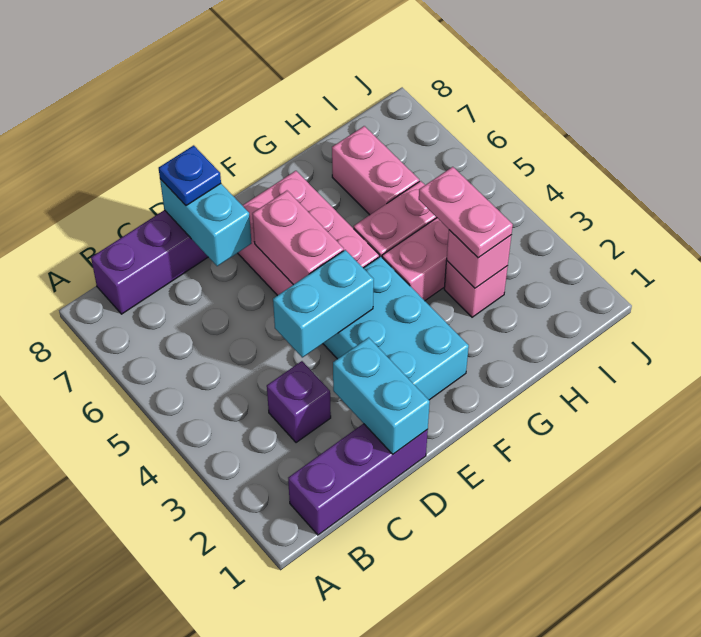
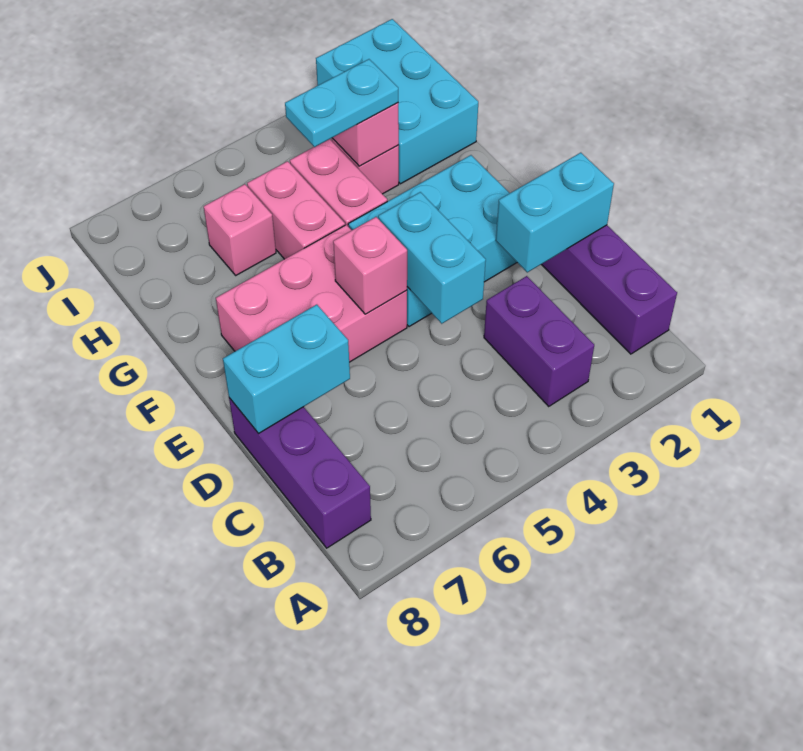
purple brick C3 level 1 -> purple brick B3:C3 level 1
blue plate D8 level 3 -> none
pink brick E5:E6 level 2 -> pink brick E5 level 2
none -> cyan brick H1:J2 level 1
pink plate H3:H4 level 3 -> cyan plate H3:H4 level 3
pink brick H6:H7 level 1 -> pink brick H6 level 1

